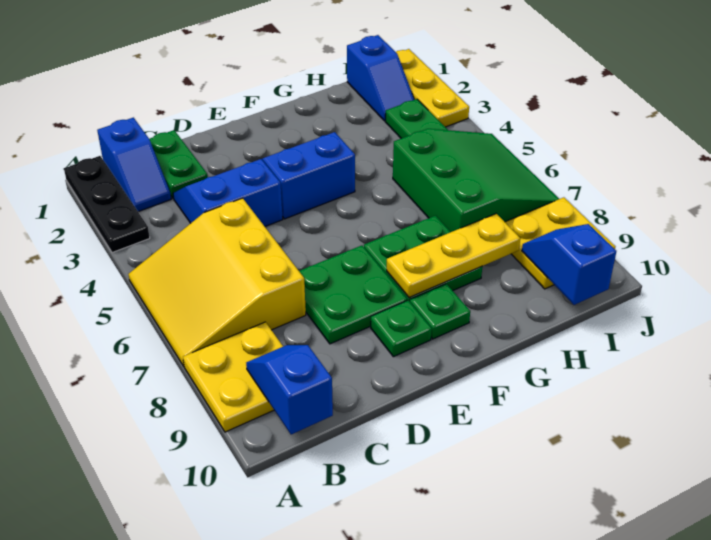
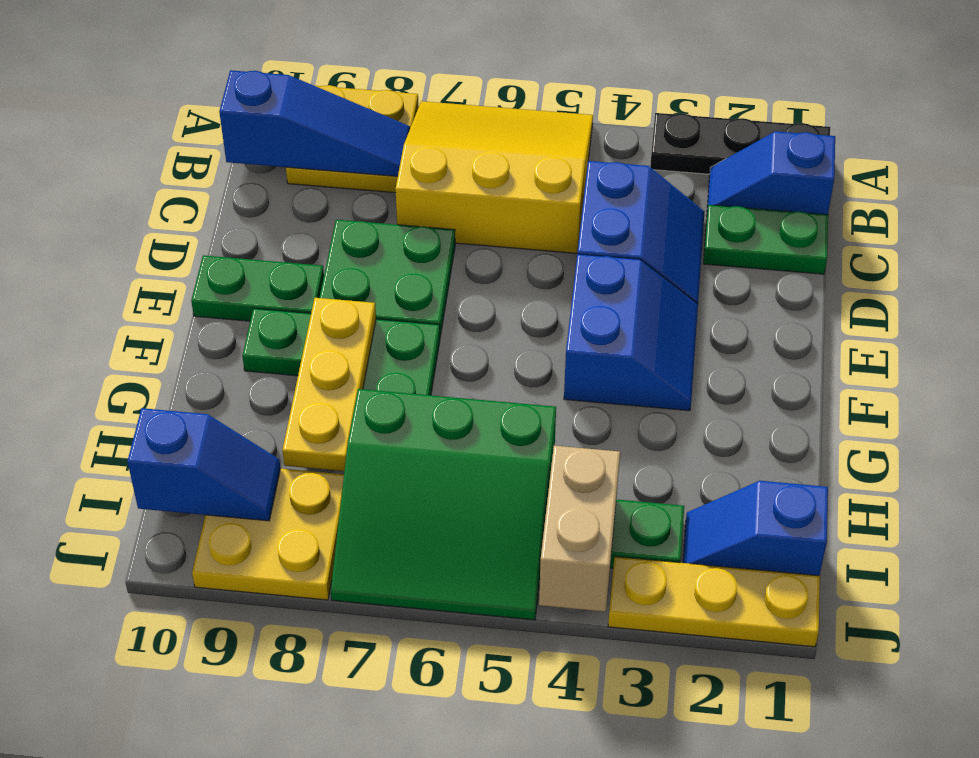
blue slope B9:B10 level 2 top 10 -> blue slope B8:B10 level 2 top 10
green plate E9 level 1 -> green plate E9:E10 level 1
none -> tan brick I4:J4 level 2

